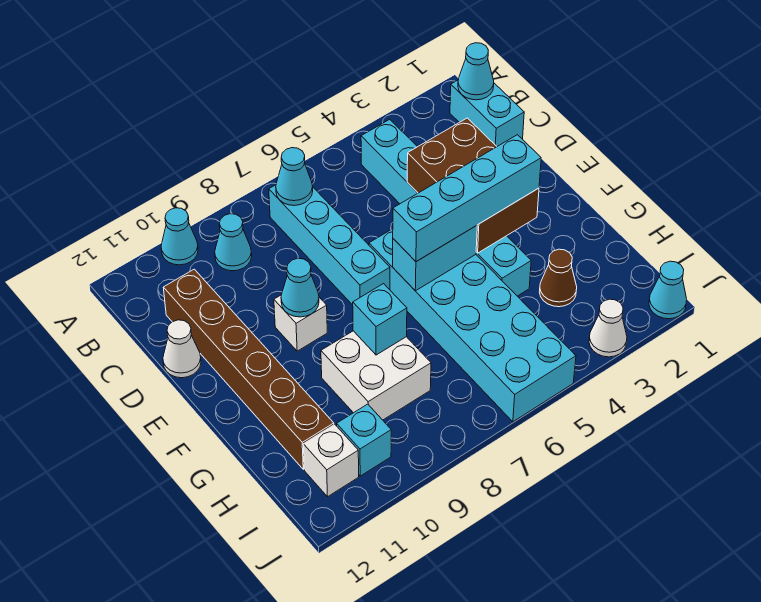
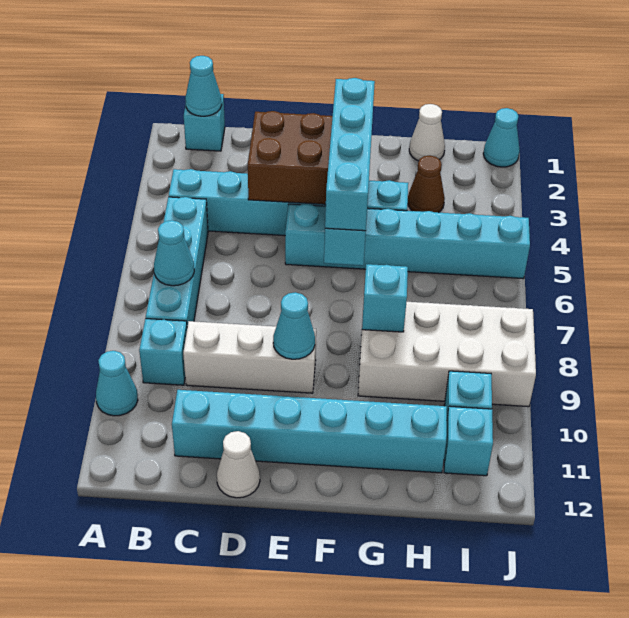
cyan brick B1:C1 level 1 -> cyan brick B1 level 1
cyan brick B7:E7 level 1 -> cyan brick B5:B8 level 1
cyan cone B9 level 1 -> cyan brick B9 level 1
brown brick C11:H11 level 1 -> cyan brick C11:H11 level 1
cyan brick E5:J6 level 1 -> cyan brick E5:J5 level 1
white brick E9 level 1 -> white brick C9:E9 level 1
white brick G8:H9 level 1 -> white brick G8:J9 level 1
white brick I11 level 1 -> cyan brick I11 level 1
white cone J3 level 1 -> white cone H1 level 1

